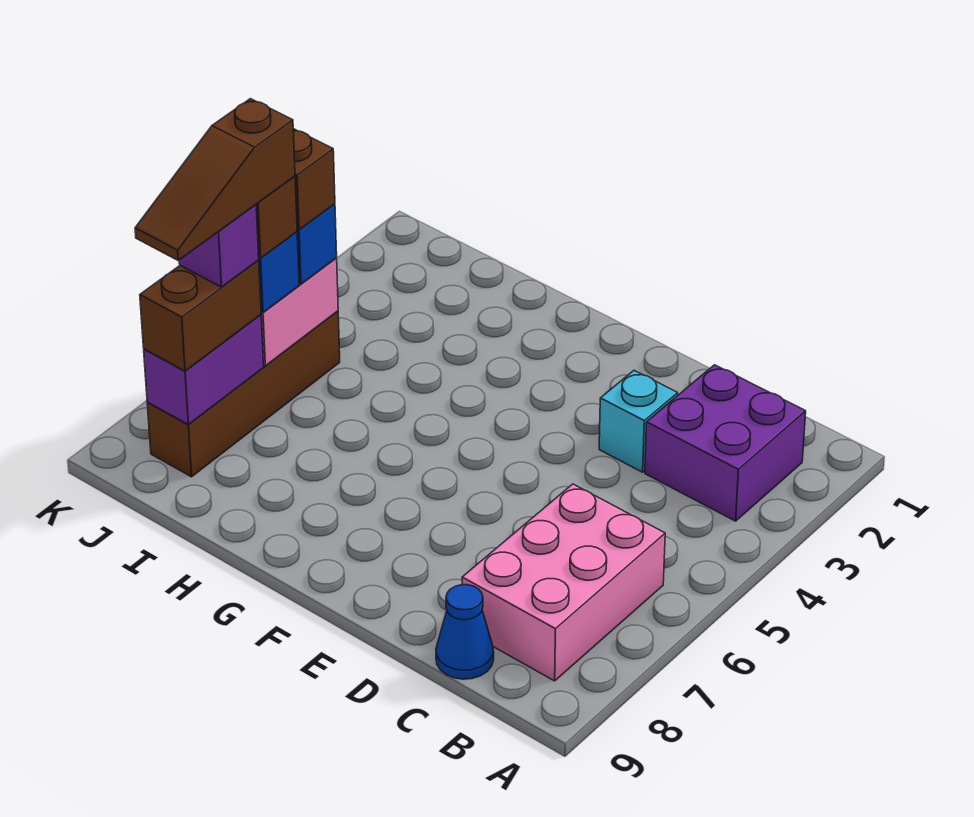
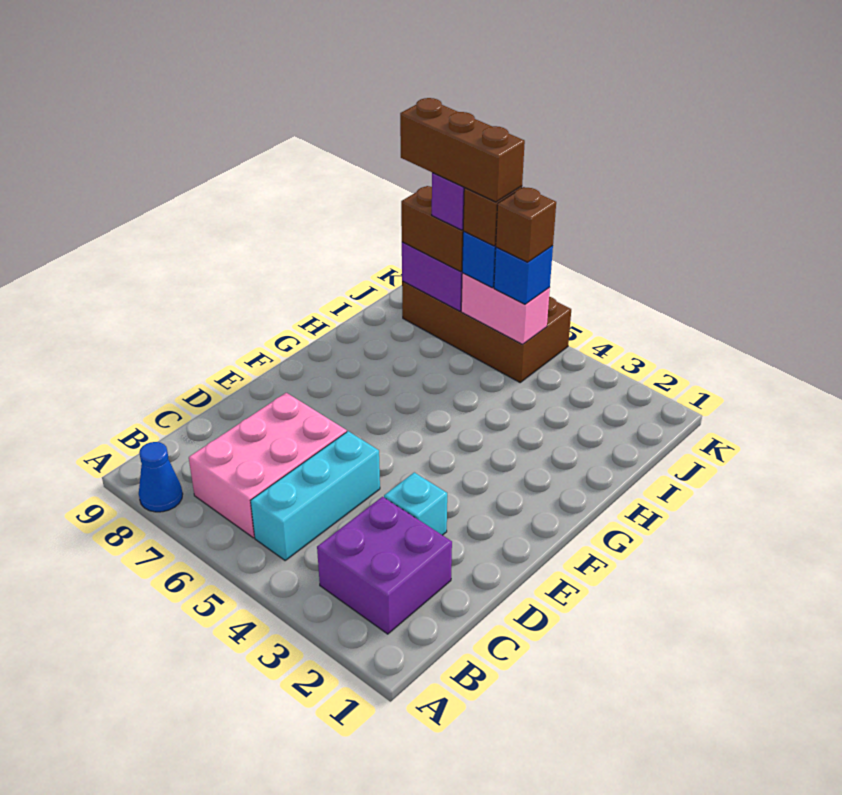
none -> cyan brick B5:D5 level 1
pink brick B6:C8 level 1 -> pink brick B6:D7 level 1
blue cone C9 level 1 -> blue cone A8 level 1
brown brick J5:J8 level 1 -> brown brick J5:K8 level 1
brown slope J6:J8 level 5 top 6 -> brown brick J6:J8 level 5

